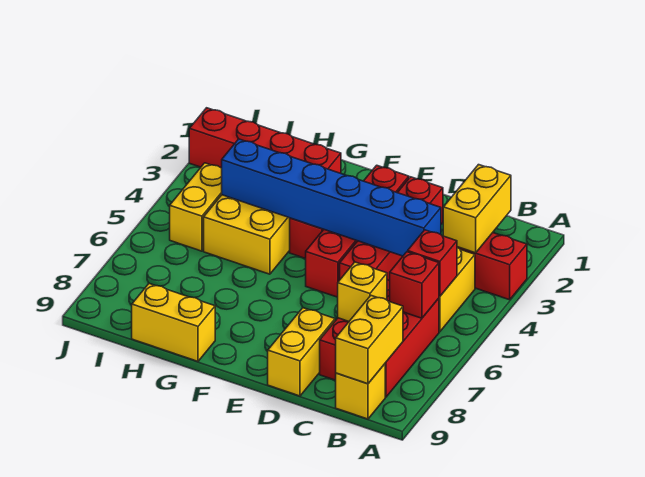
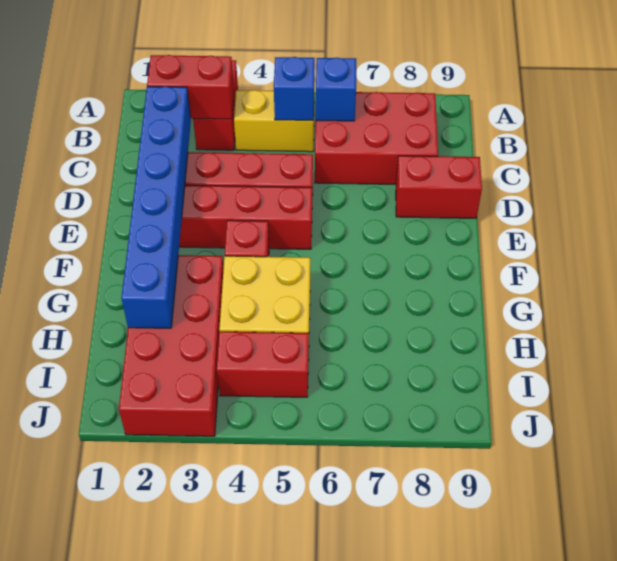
yellow brick B2:B3 level 2 -> red brick B2:B3 level 2
red brick B5 level 2 -> blue brick B5 level 2
red brick B6 level 2 -> blue brick B6 level 2
yellow brick B8:B9 level 2 -> none
yellow brick B9 level 1 -> none
blue brick C4:H4 level 2 -> blue brick C2:H2 level 2
yellow brick C7 level 2 -> none
yellow brick D8:D9 level 1 -> red brick D8:D9 level 1
red brick G2:J2 level 1 -> red brick G2:J3 level 1
yellow brick G9:H9 level 1 -> none
yellow brick I4:I5 level 1 -> red brick I4:I5 level 1

